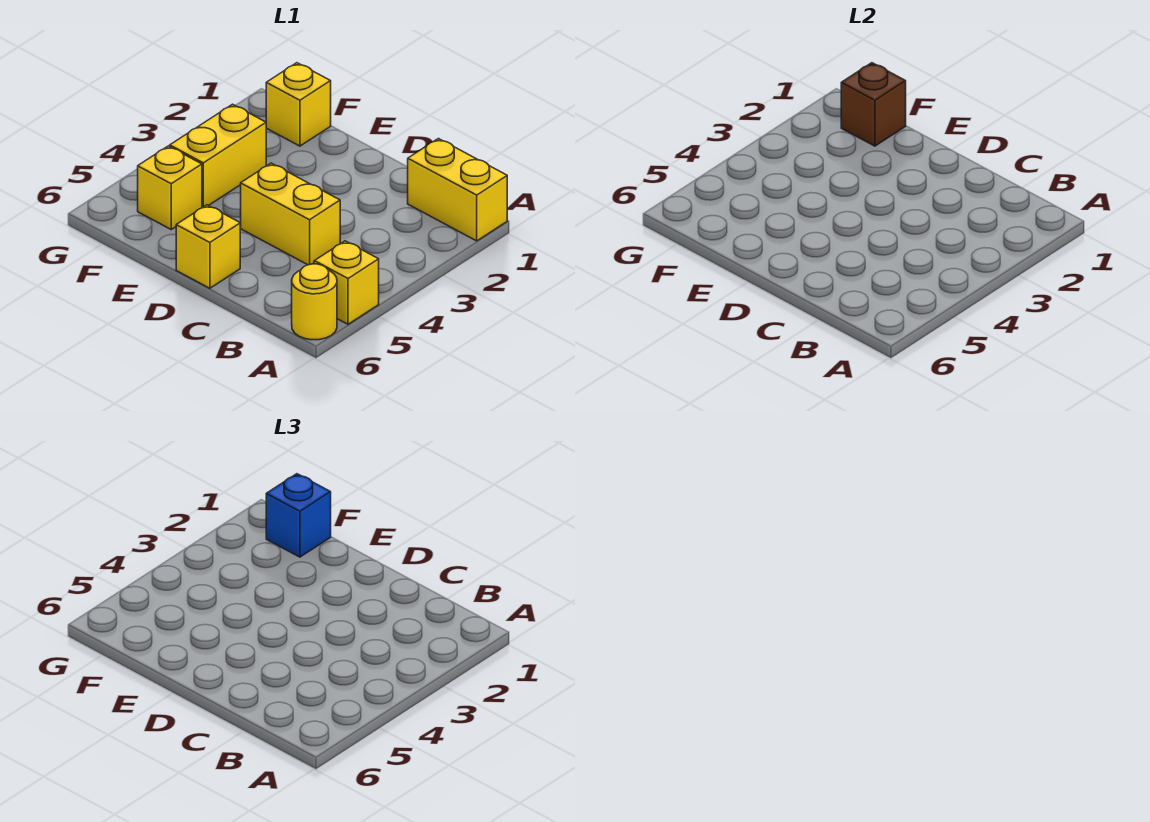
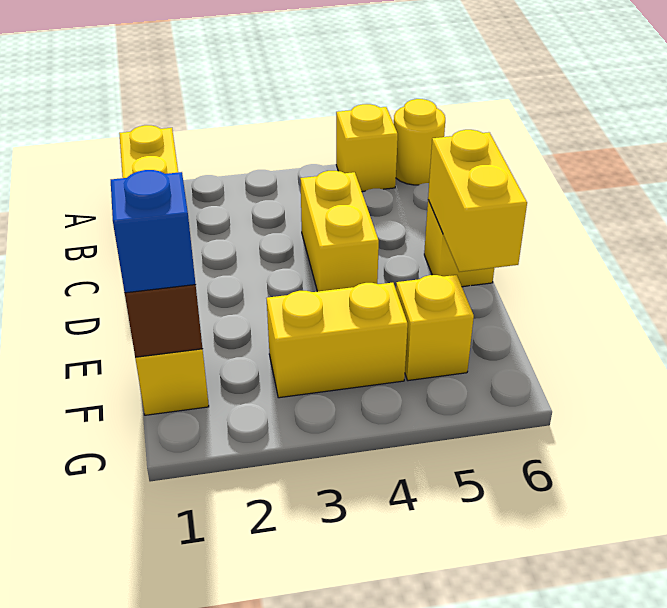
none -> yellow brick D6:E6 level 2

